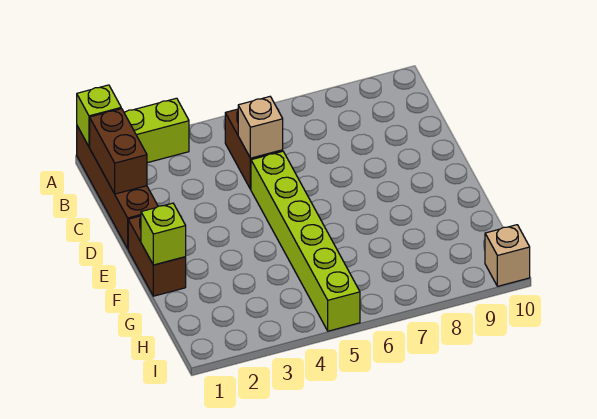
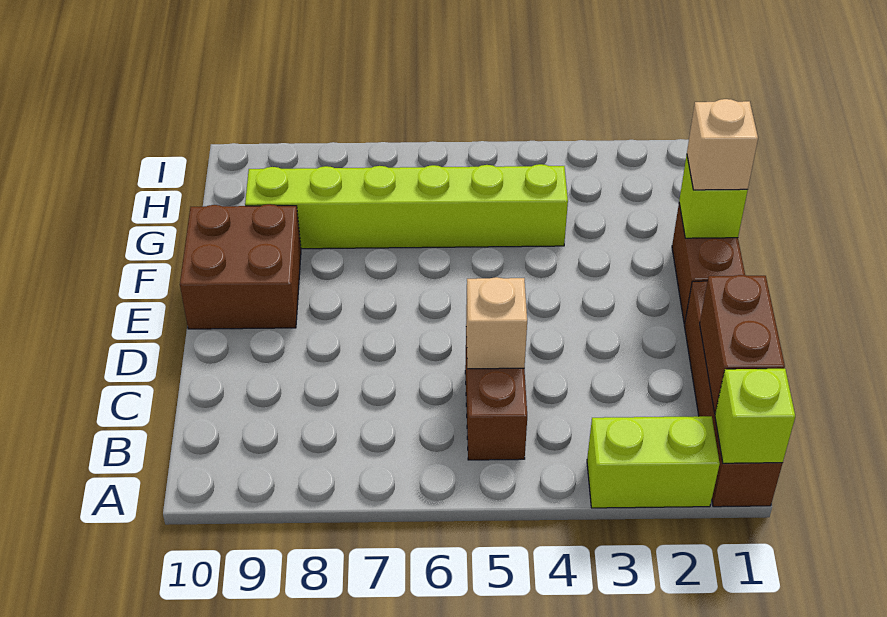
lime brick D5:I5 level 1 -> lime brick G4:G9 level 1
none -> brown brick E9:F10 level 1
tan brick I10 level 1 -> tan brick F1 level 3

